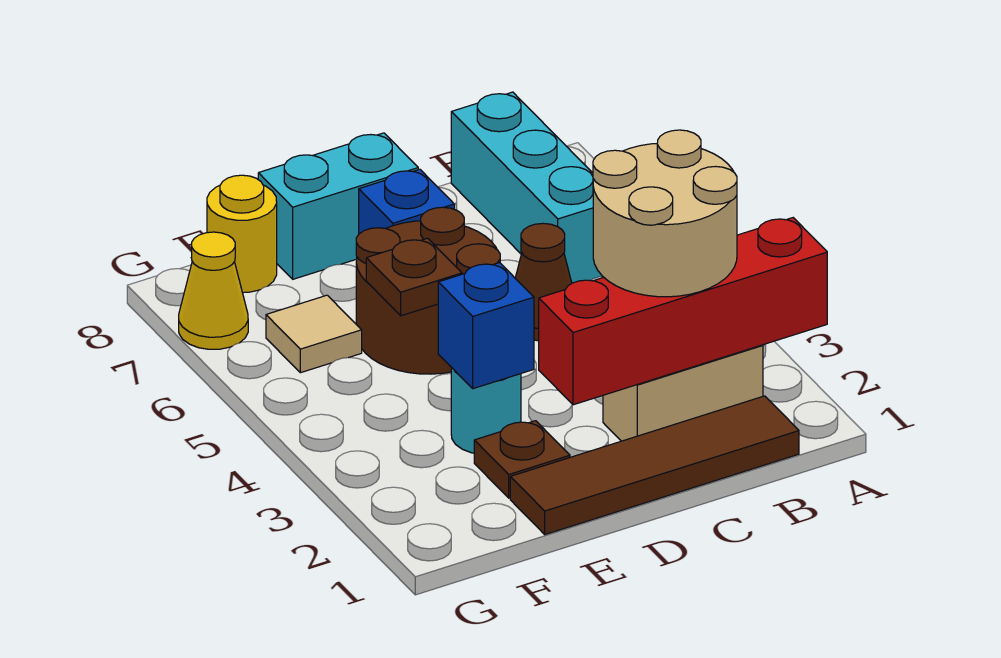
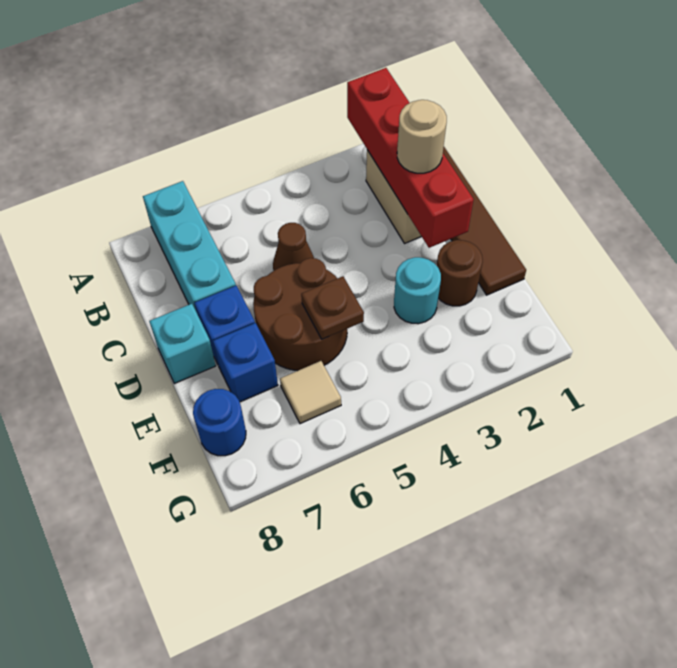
tan round brick B2:C3 level 3 -> tan round brick C2 level 3
cyan brick B6:B8 level 1 -> cyan brick A7:C7 level 1
cyan brick D8:E8 level 1 -> cyan brick D8 level 1
brown plate E2 level 1 -> brown round brick E2 level 1
blue brick E3 level 2 -> blue brick E7 level 1
yellow round brick F8 level 1 -> blue round brick F8 level 1
yellow cone G7 level 1 -> none

